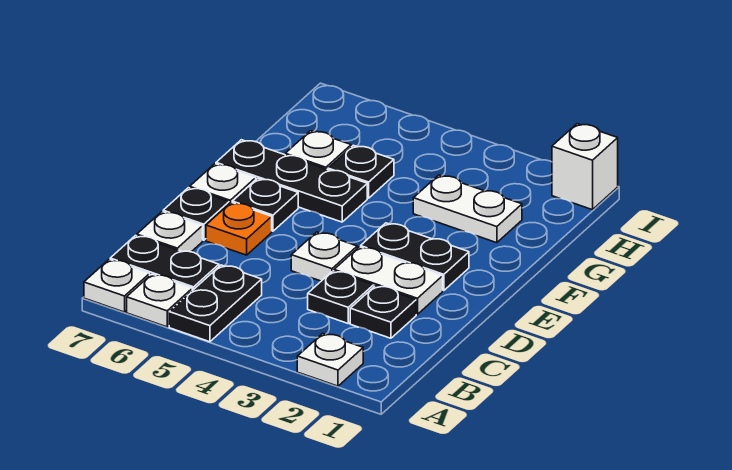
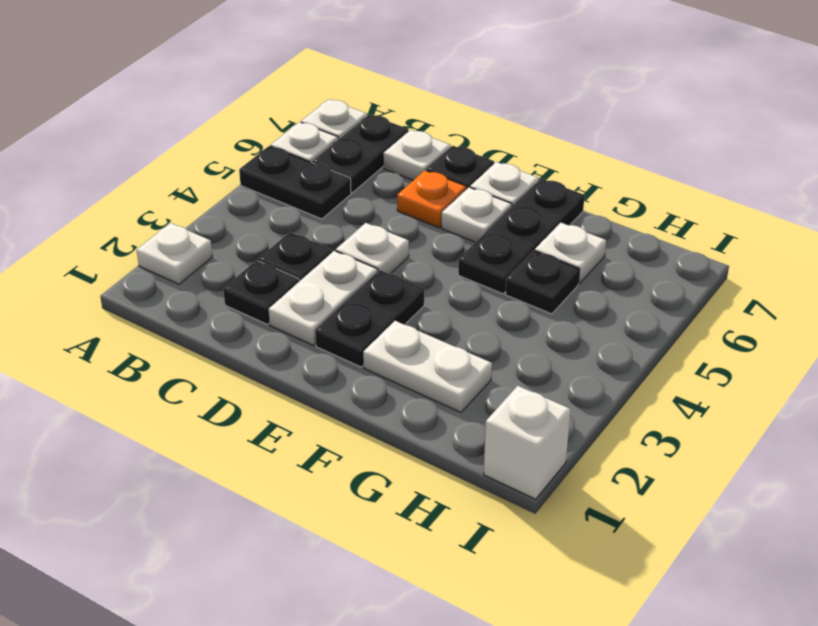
black plate E6 level 1 -> white plate E6 level 1
white plate G2:G3 level 1 -> white plate F2:G2 level 1

